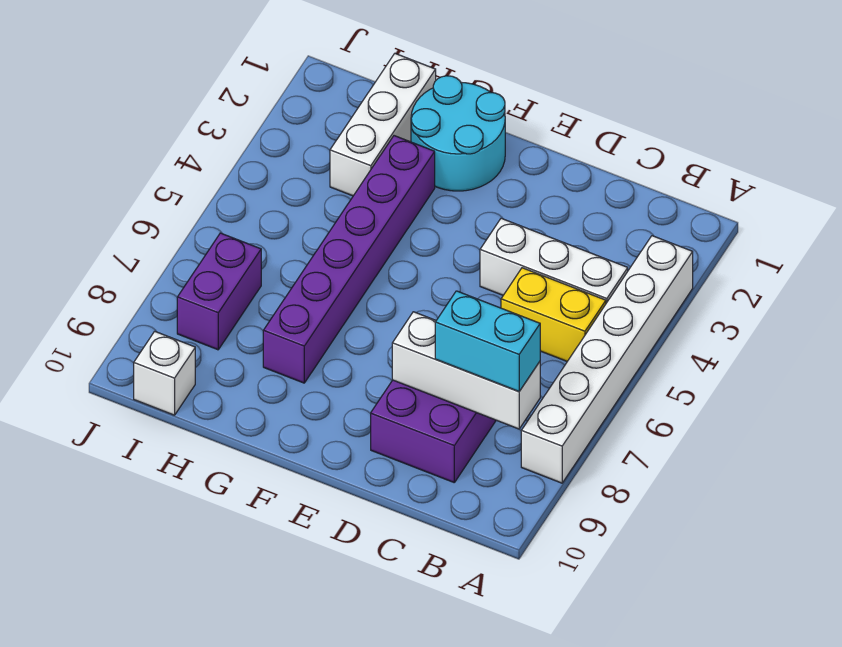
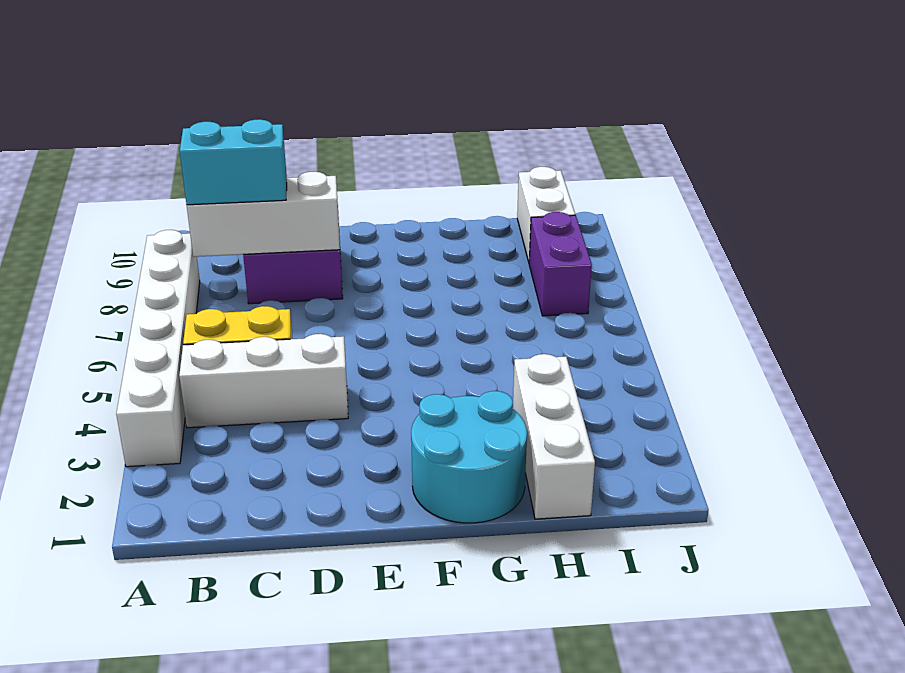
purple brick G3:G8 level 1 -> none
white brick I10 level 1 -> white brick I9:I10 level 1

